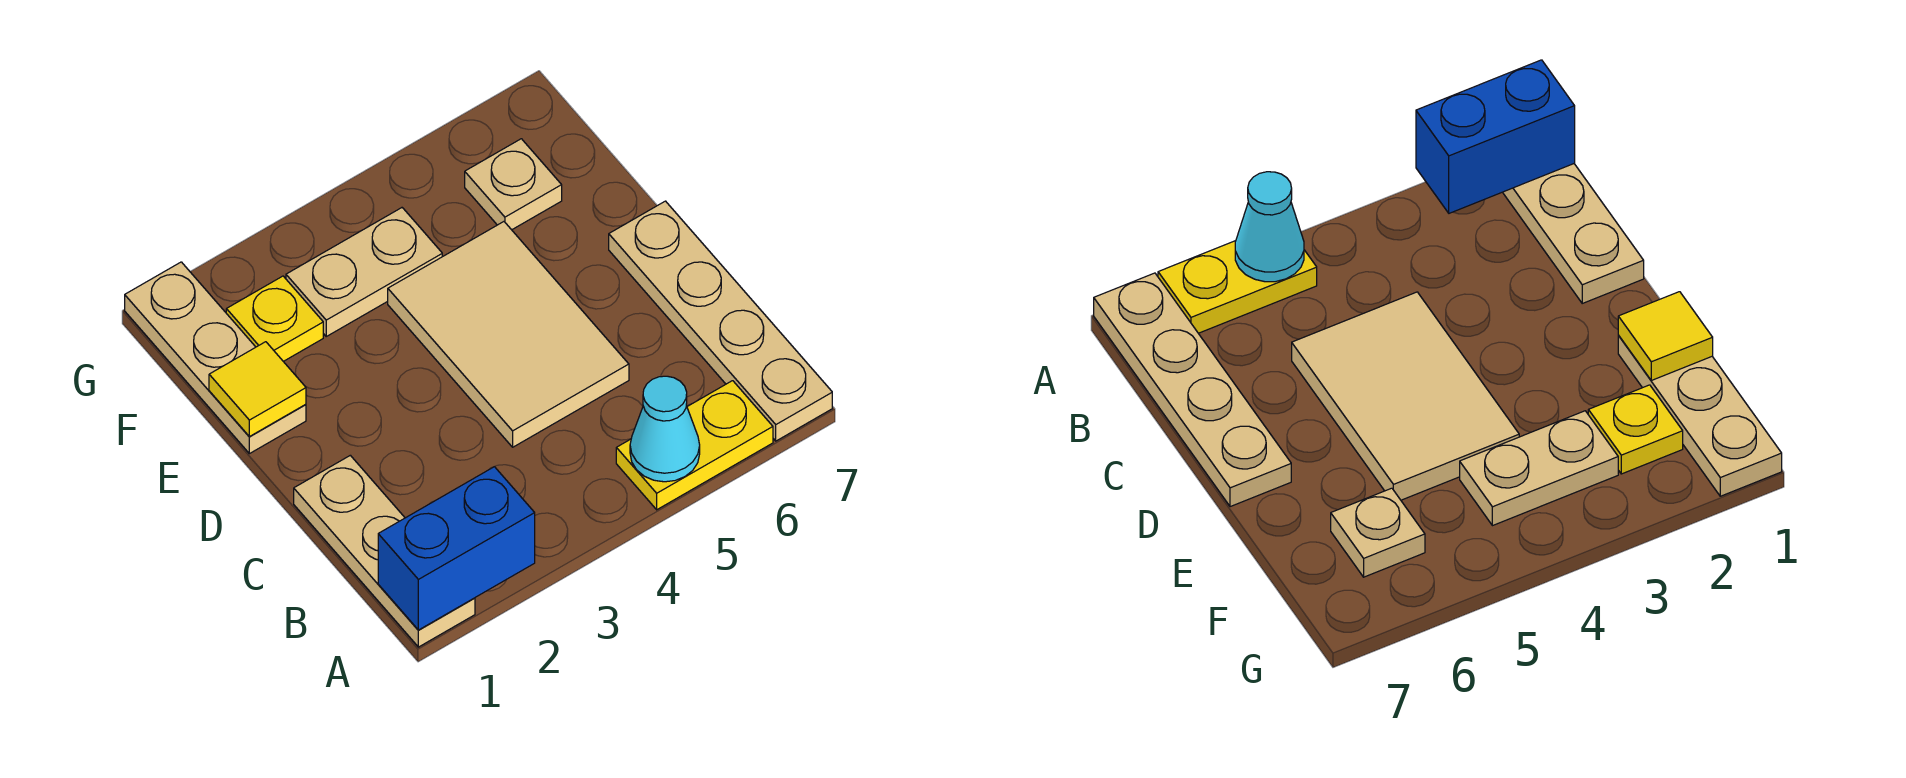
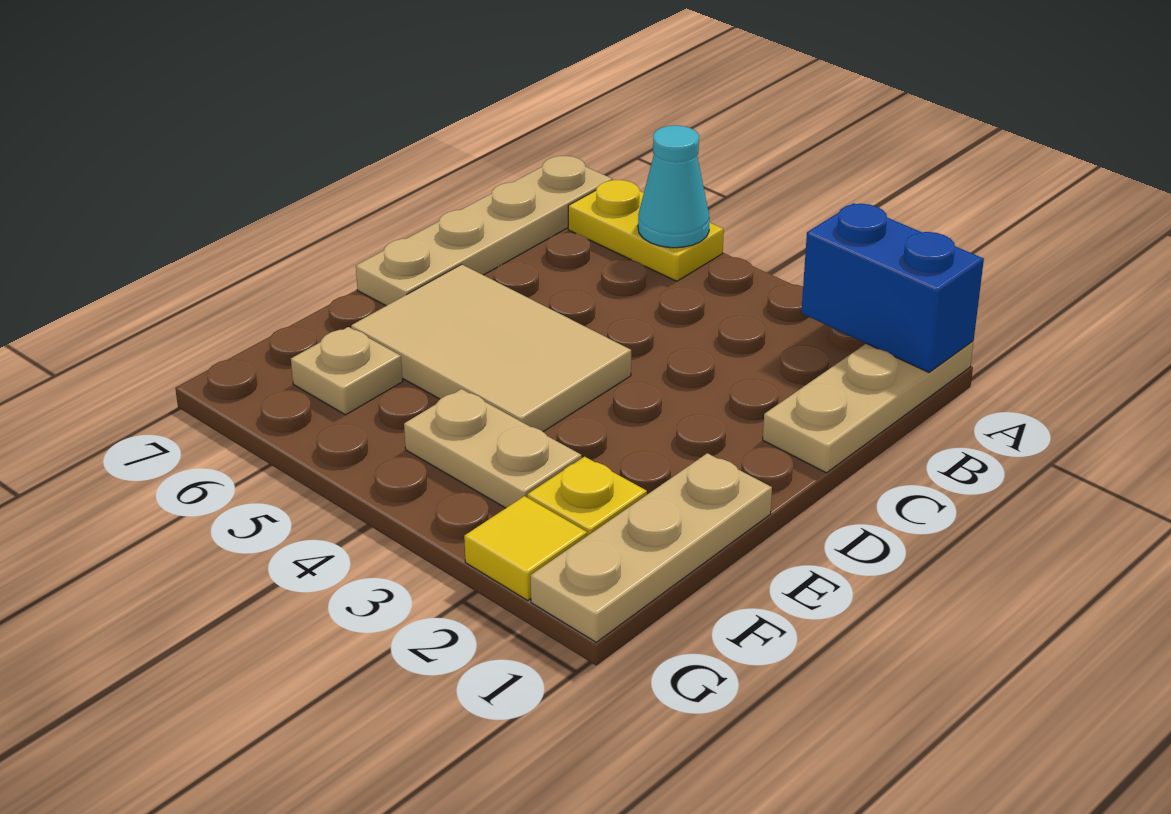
tan tile C4:E5 level 1 -> tan tile D4:E6 level 1
yellow tile E1 level 2 -> yellow tile G2 level 1

